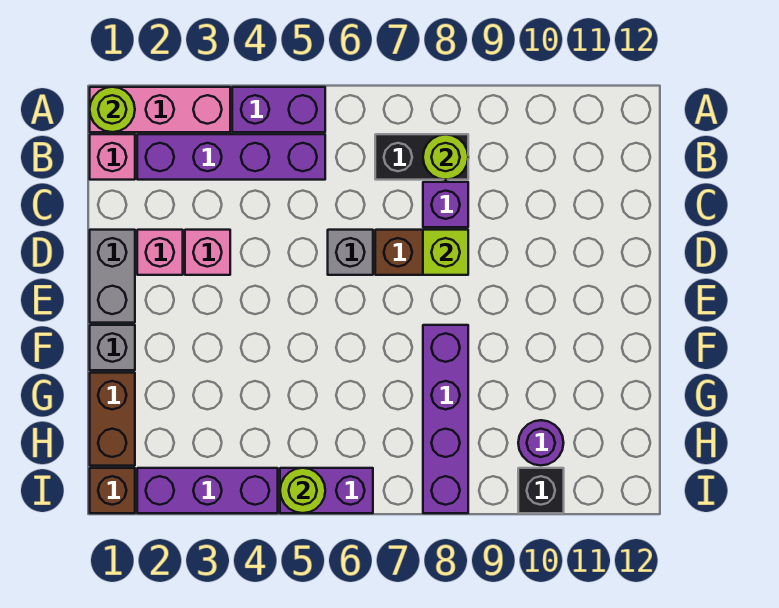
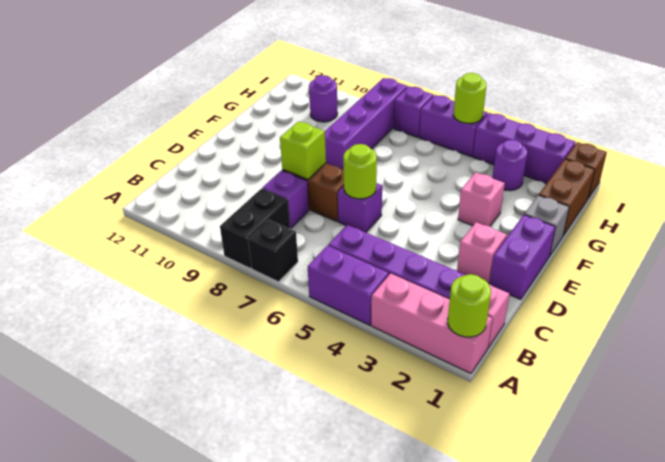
black brick B7:B8 level 1 -> black brick A8:B8 level 1
lime round brick B8 level 2 -> lime round brick D6 level 2
grey brick D1:E1 level 1 -> purple brick D1:E1 level 1
pink brick D3 level 1 -> pink brick F3 level 1
grey brick D6 level 1 -> purple brick D6 level 1
none -> purple round brick H3 level 1
none -> purple brick I7 level 1
black brick I10 level 1 -> black brick A7 level 1

